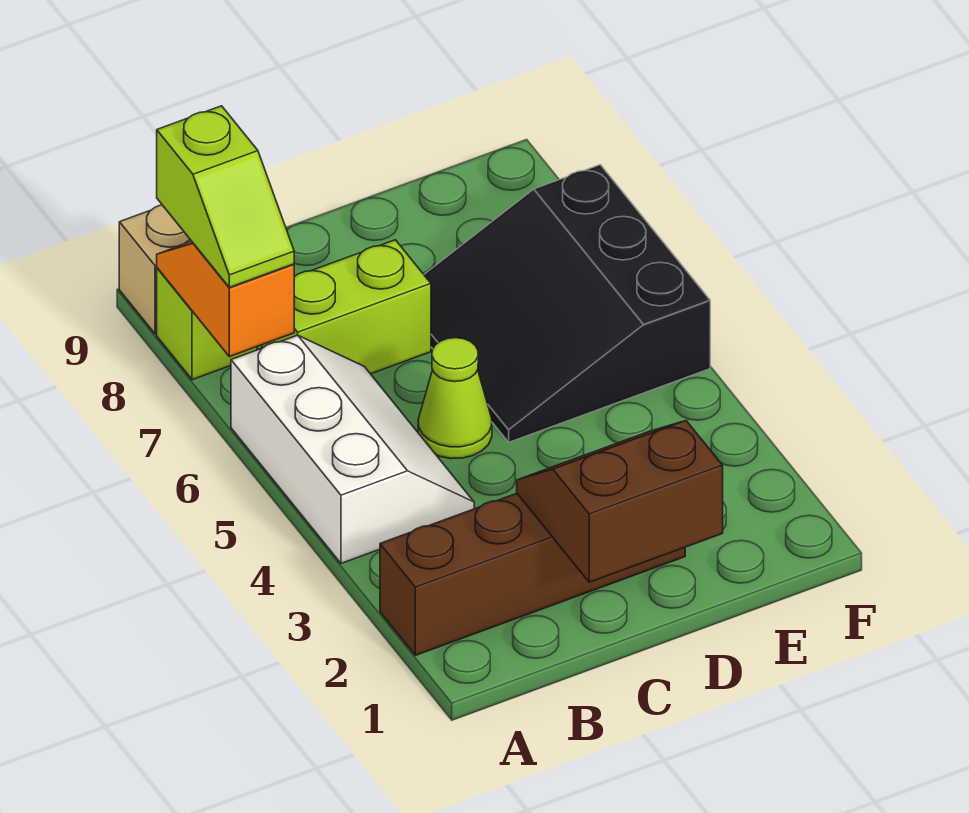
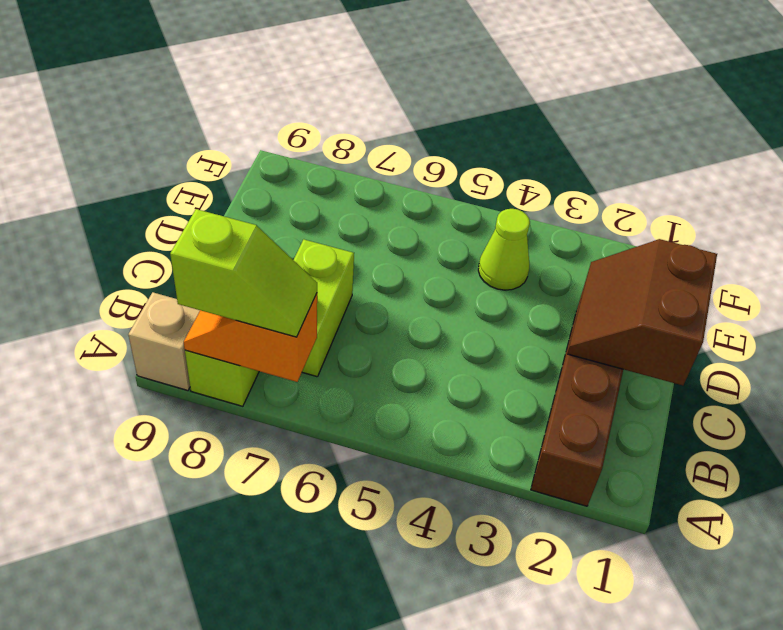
white slope A4:B6 level 1 top A -> none
lime cone C5 level 1 -> lime cone E4 level 1
black slope D5:F7 level 1 top F -> none

